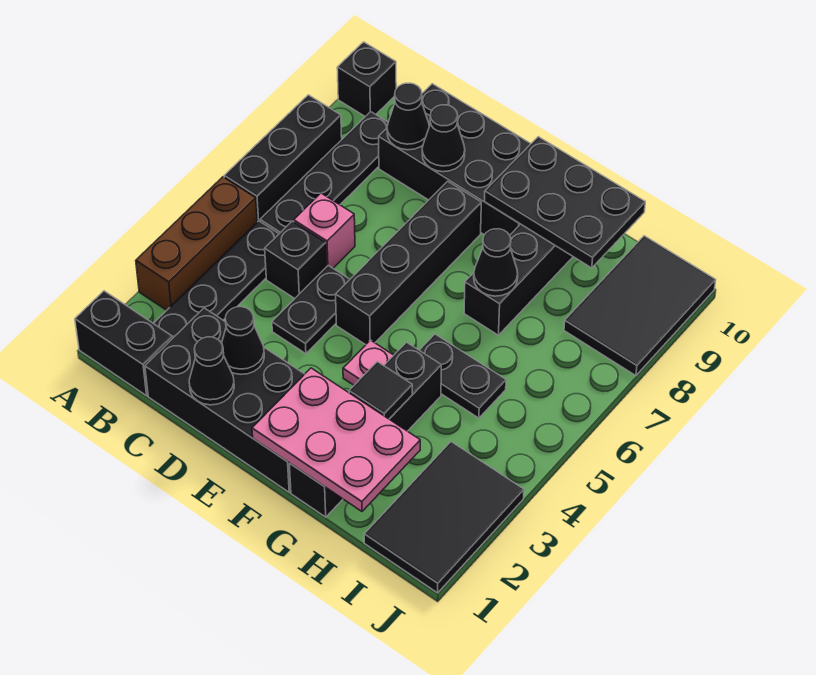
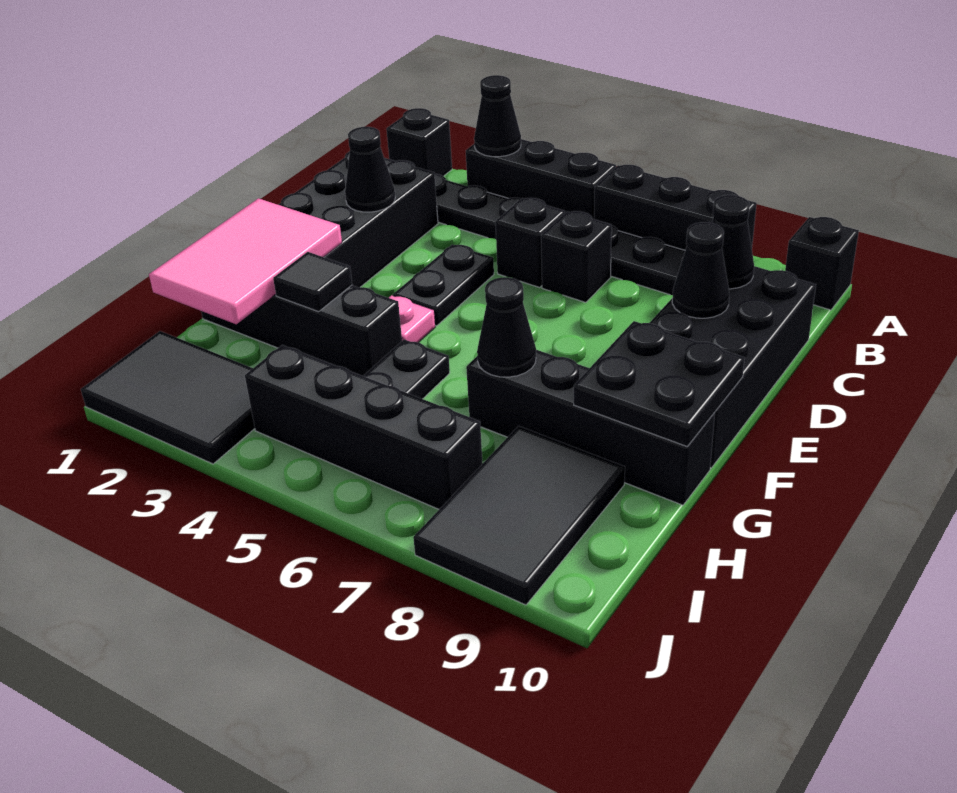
black brick A1:B1 level 1 -> black brick A1 level 1
brown brick A3:A5 level 1 -> black brick A3:A5 level 1
pink brick C6 level 1 -> black brick C6 level 1
black cone D1 level 2 -> black cone A3 level 2
black plate D4:D5 level 1 -> black plate D4:E4 level 1
black brick E5:E8 level 1 -> black brick I4:I7 level 1
pink plate F1:H2 level 2 -> pink tile F1:H2 level 2
black plate F9:H10 level 2 -> black plate F9:G10 level 2
black tile I8:J10 level 1 -> black tile H8:J9 level 1

